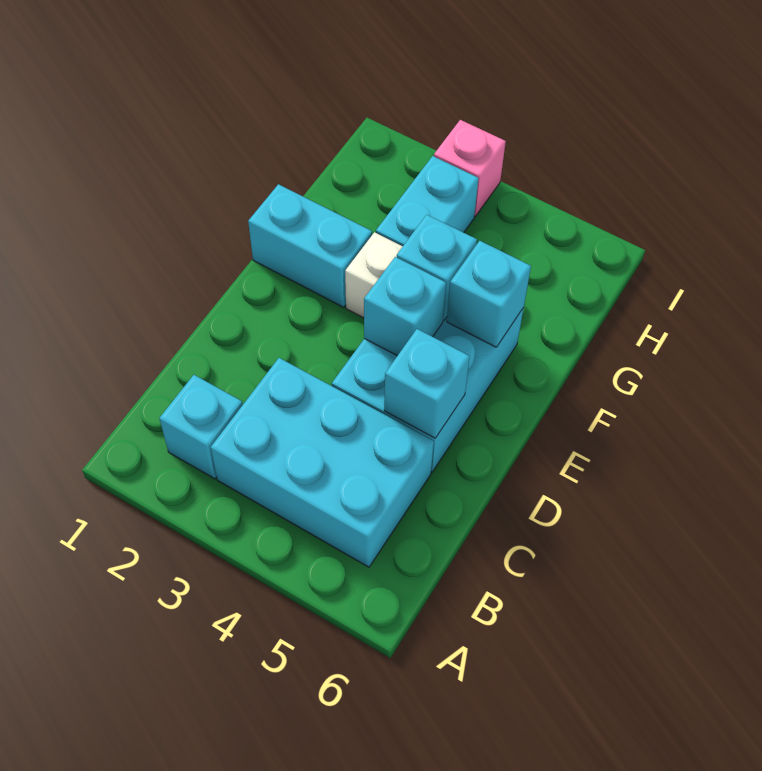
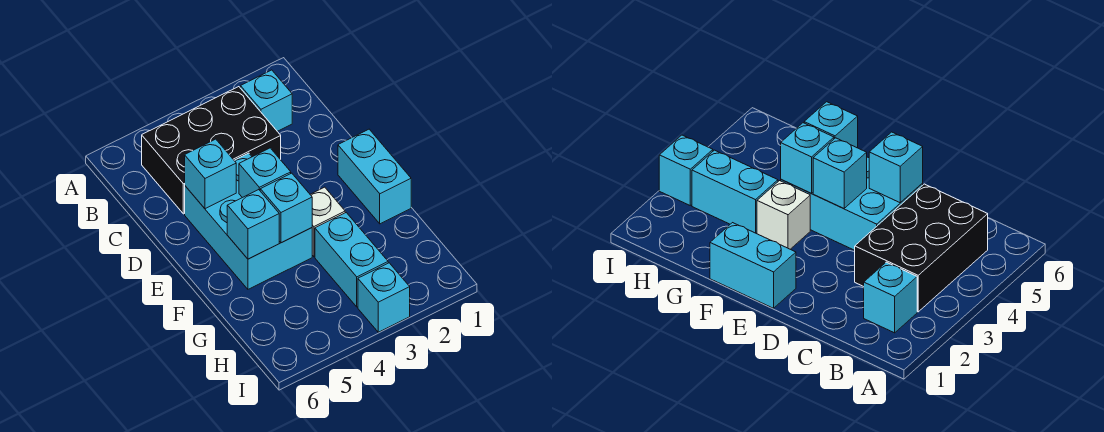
cyan brick B3:C5 level 1 -> black brick B3:C5 level 1
cyan brick F1:F2 level 1 -> cyan brick E1:F1 level 1
pink brick I3 level 1 -> cyan brick I3 level 1

